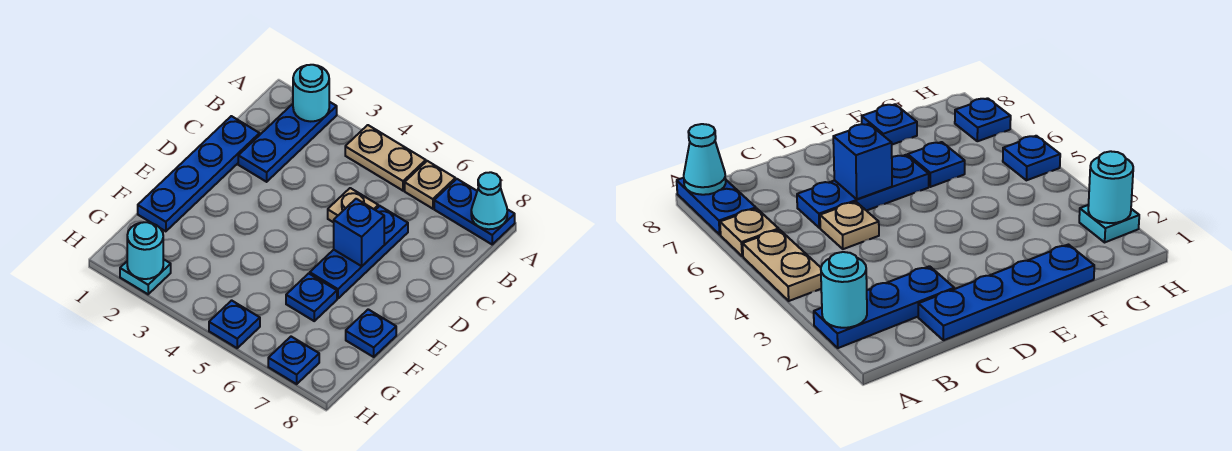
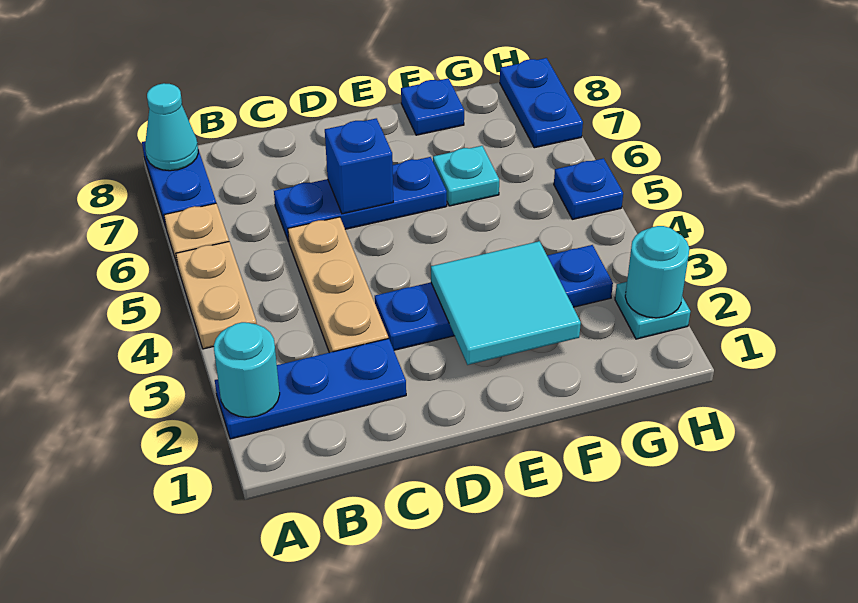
blue plate C1:F1 level 1 -> blue plate D3:G3 level 1
tan plate C5 level 1 -> tan plate C3:C5 level 1
none -> cyan tile E2:F3 level 2
blue plate F6 level 1 -> cyan plate F6 level 1
blue plate H7 level 1 -> blue plate H7:H8 level 1

